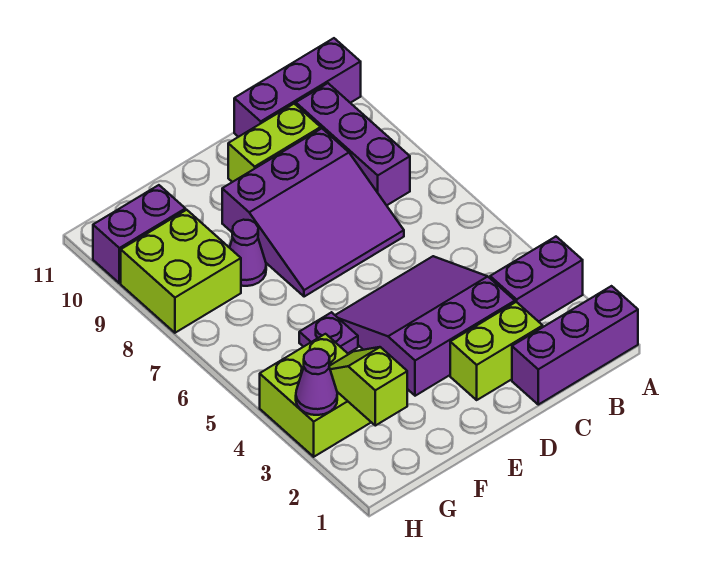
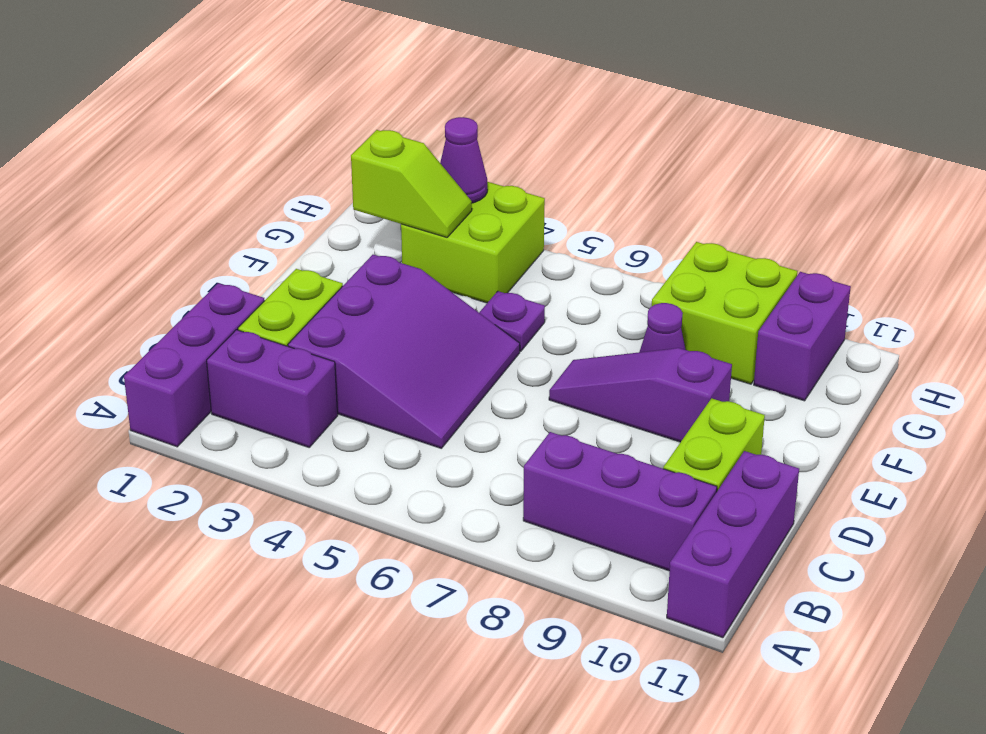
purple brick A3:B3 level 1 -> purple brick B2:B3 level 1
purple slope C7:E9 level 1 top 9 -> purple slope E7:E9 level 1 top 9

